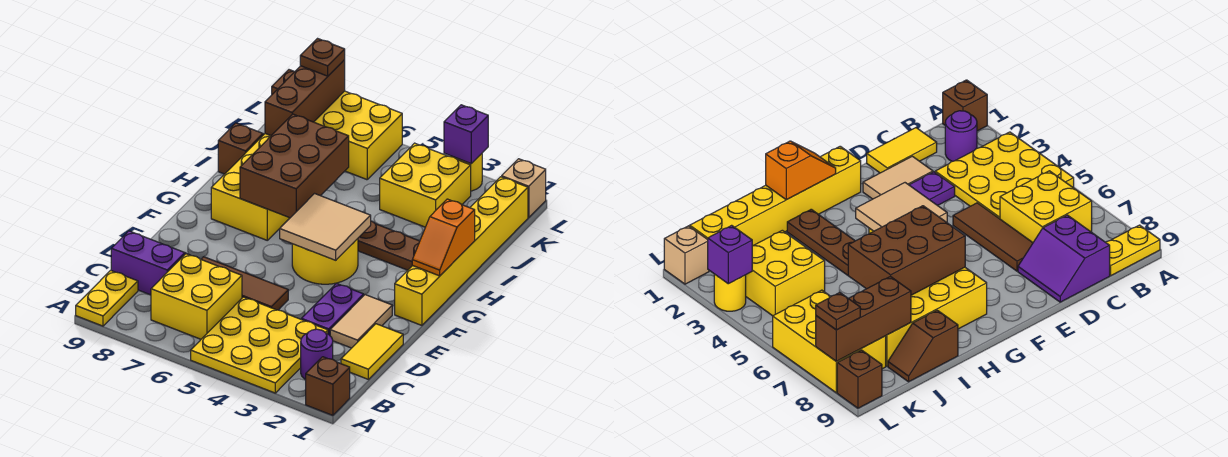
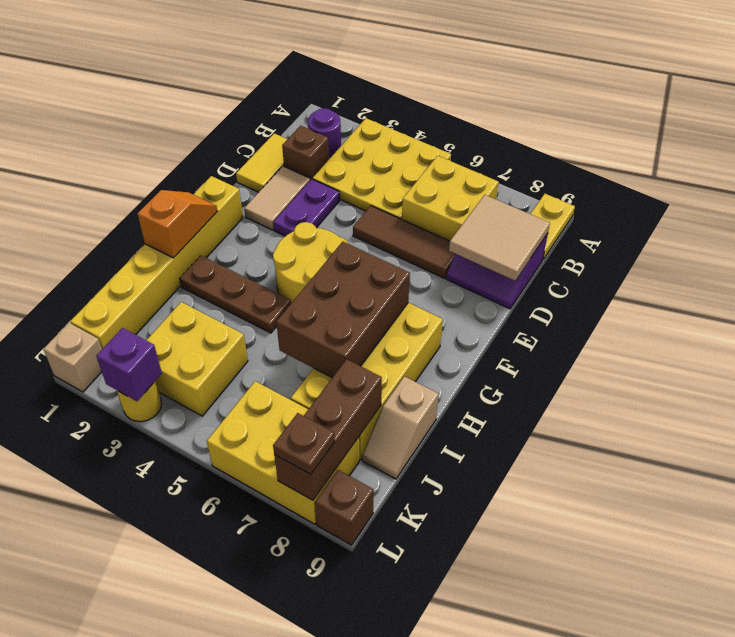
brown brick A1 level 1 -> brown brick C2 level 1
tan tile F4:G5 level 2 -> tan tile C8:D9 level 2
brown slope I9:J9 level 1 top I -> tan slope I9:J9 level 1 top I

